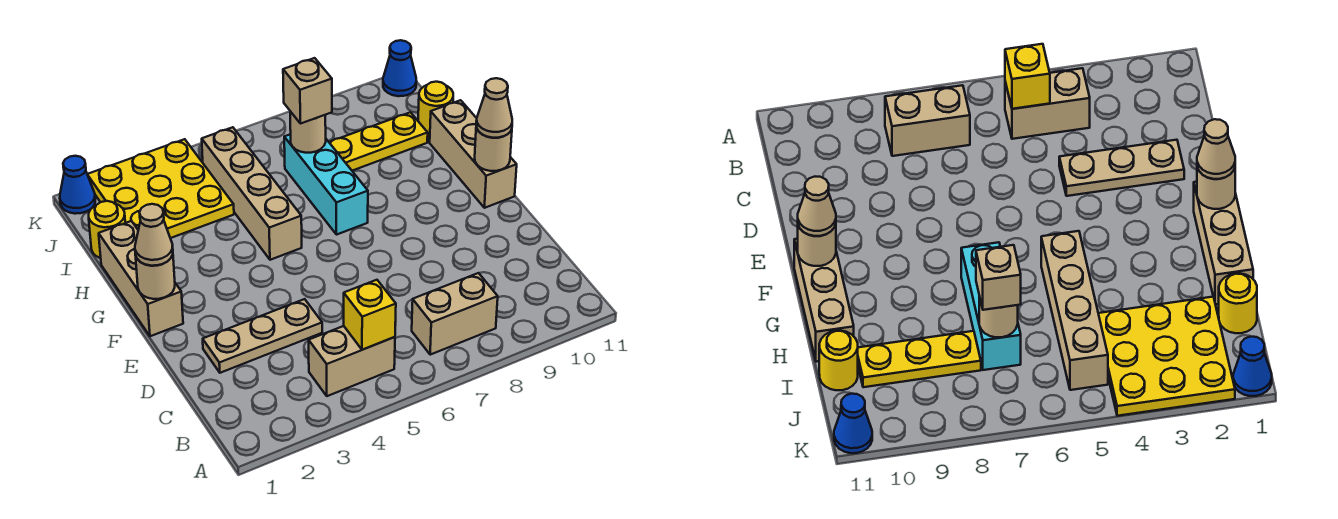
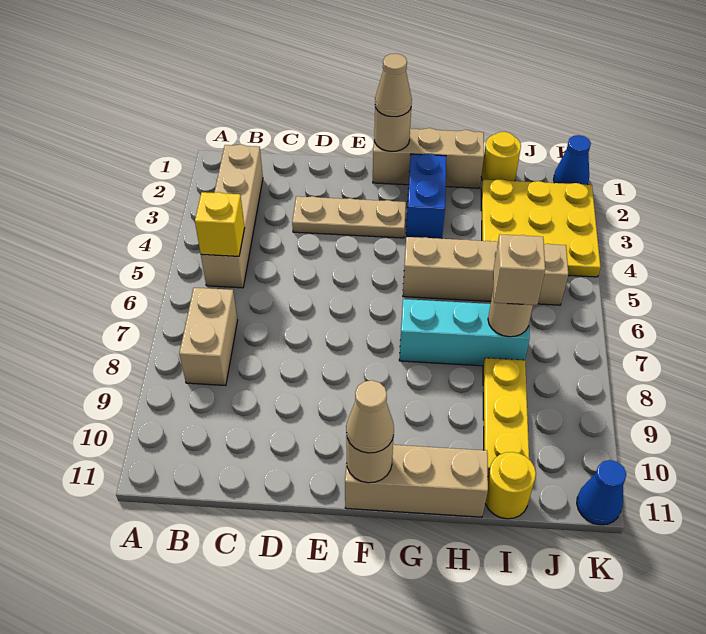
tan brick B4:B5 level 1 -> tan brick B2:B5 level 1
tan plate D2:D4 level 1 -> tan plate D3:F3 level 1
none -> blue brick G2:G3 level 1

